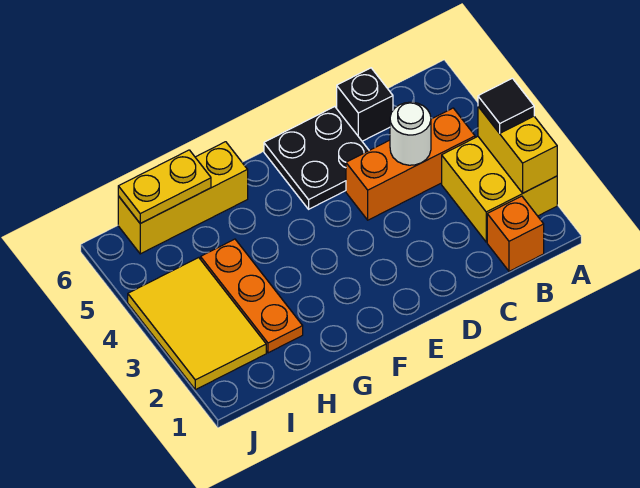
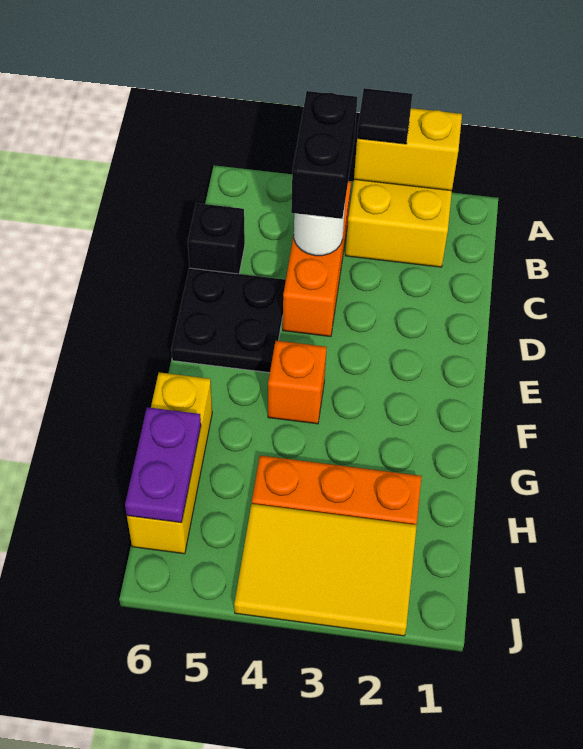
orange brick B1 level 1 -> orange brick F4 level 1
none -> black brick B4:C4 level 3
yellow plate H6:I6 level 2 -> purple plate H6:I6 level 2

